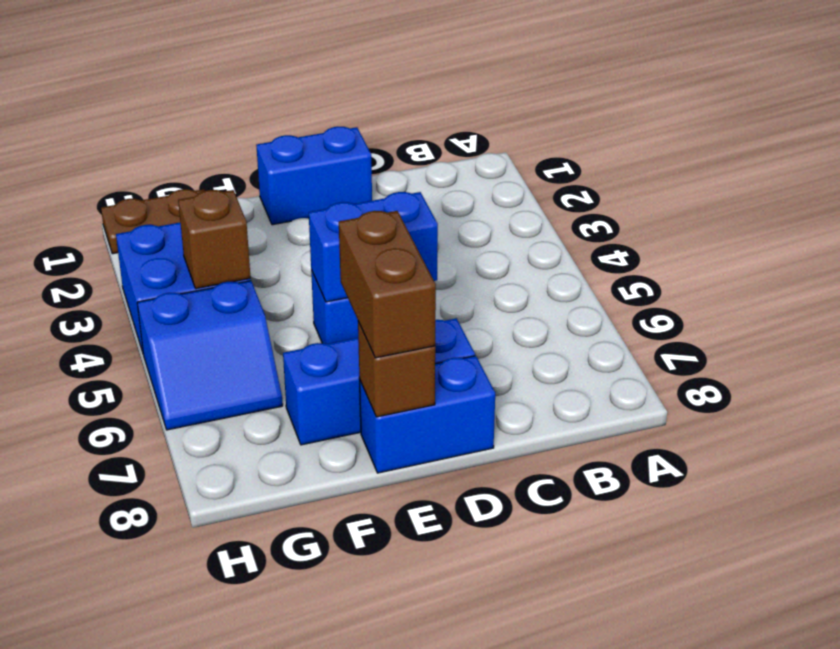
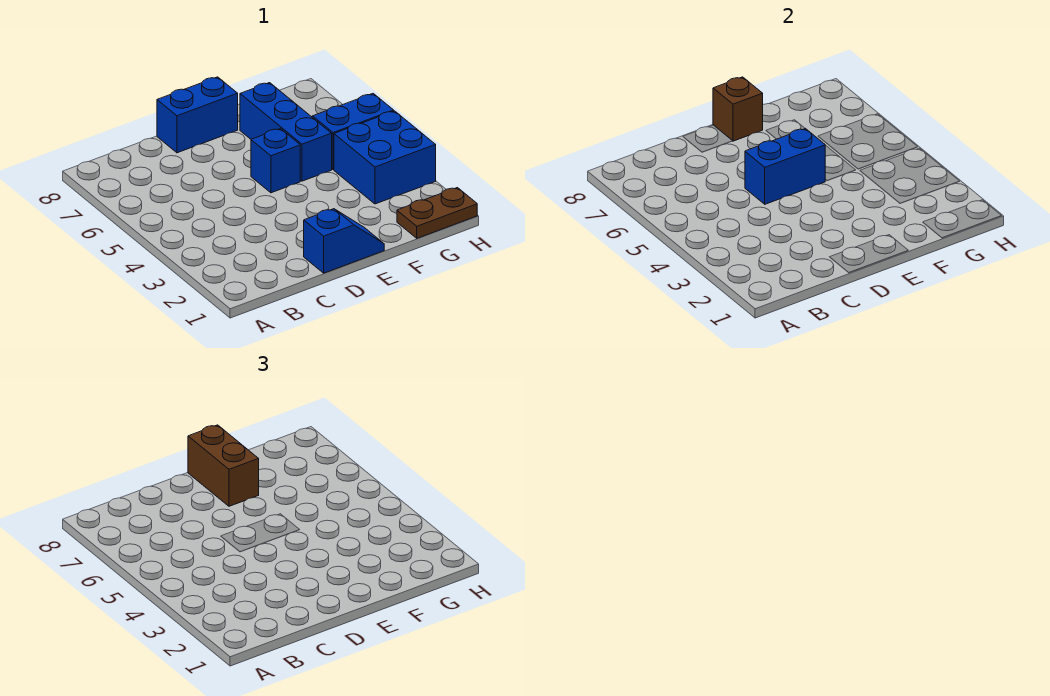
blue brick D1:E1 level 1 -> blue slope D1:E1 level 1 top D
blue brick D7:F7 level 1 -> blue brick F5:F7 level 1
brown brick G4 level 2 -> none

